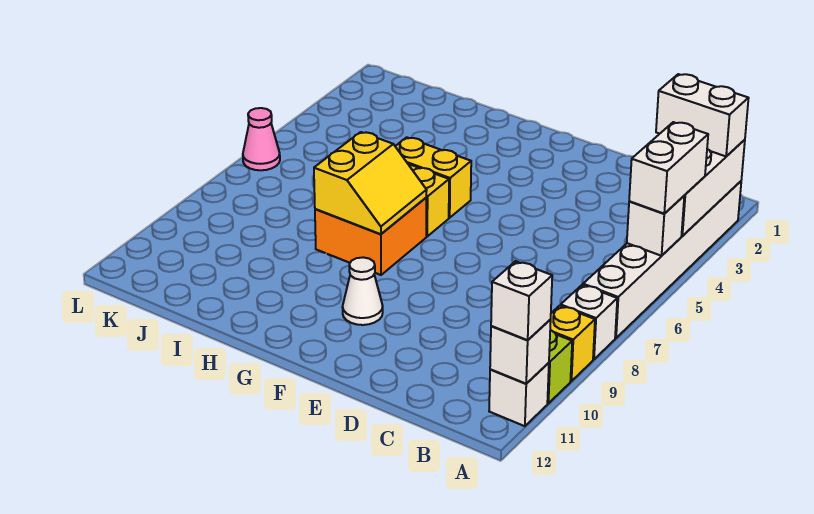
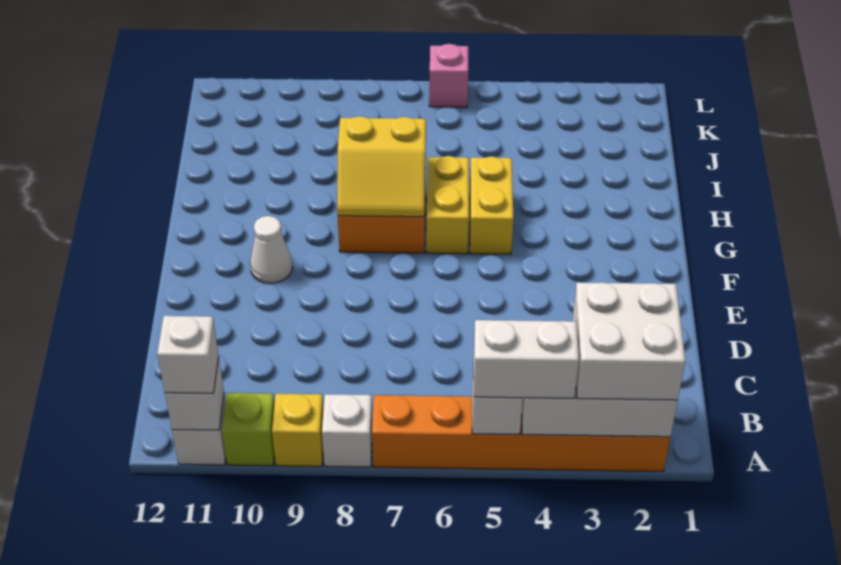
white brick A2:A7 level 1 -> orange brick A2:A7 level 1
white brick A2:B2 level 3 -> white brick A2:B3 level 3
pink cone L6 level 1 -> pink brick L6 level 1

